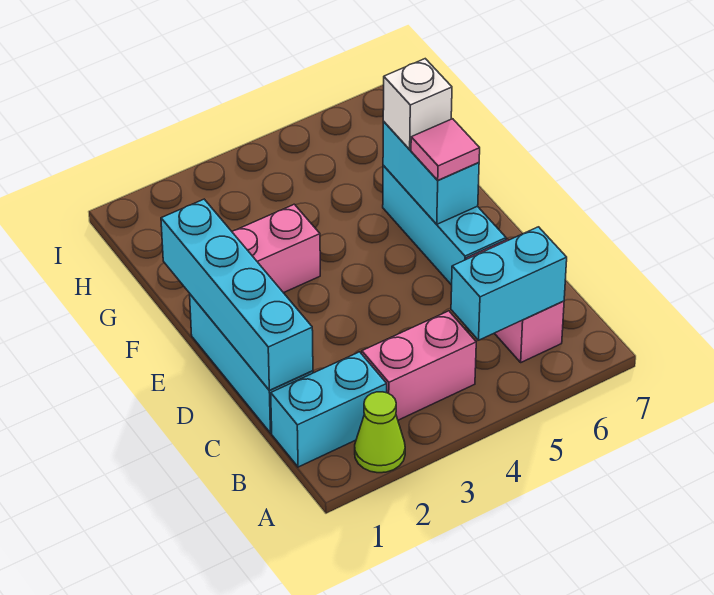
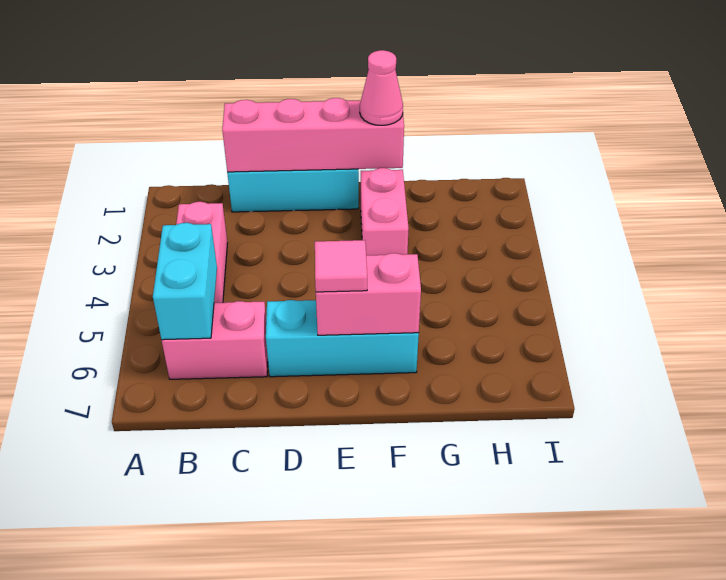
lime cone A2 level 1 -> none
cyan brick B1:B2 level 1 -> none
cyan brick C1:F1 level 2 -> pink brick C1:F1 level 2
cyan brick E6:F6 level 2 -> pink brick E6:F6 level 2
none -> pink cone F1 level 3
white brick F6 level 3 -> none

